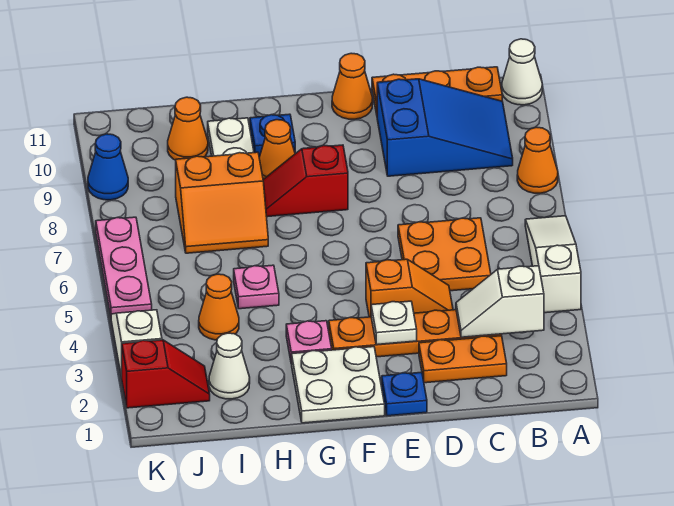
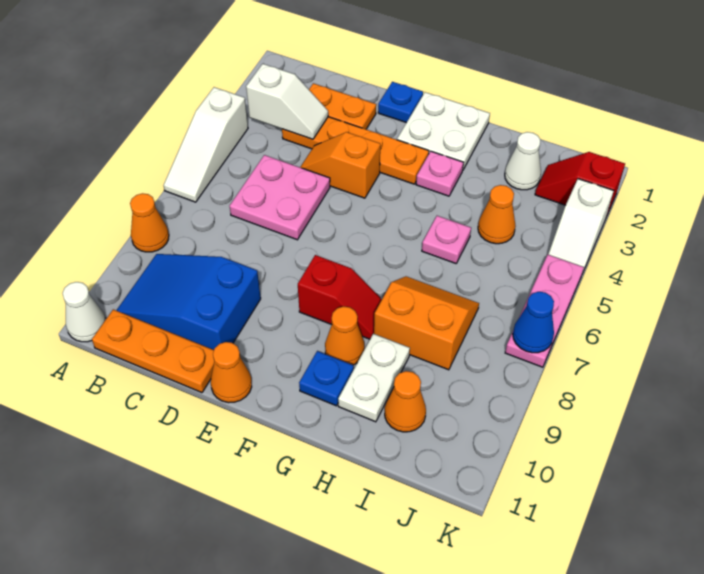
orange plate C5:D6 level 1 -> pink plate C5:D6 level 1
white plate E3 level 2 -> none
blue cone K9 level 1 -> blue cone K7 level 2

